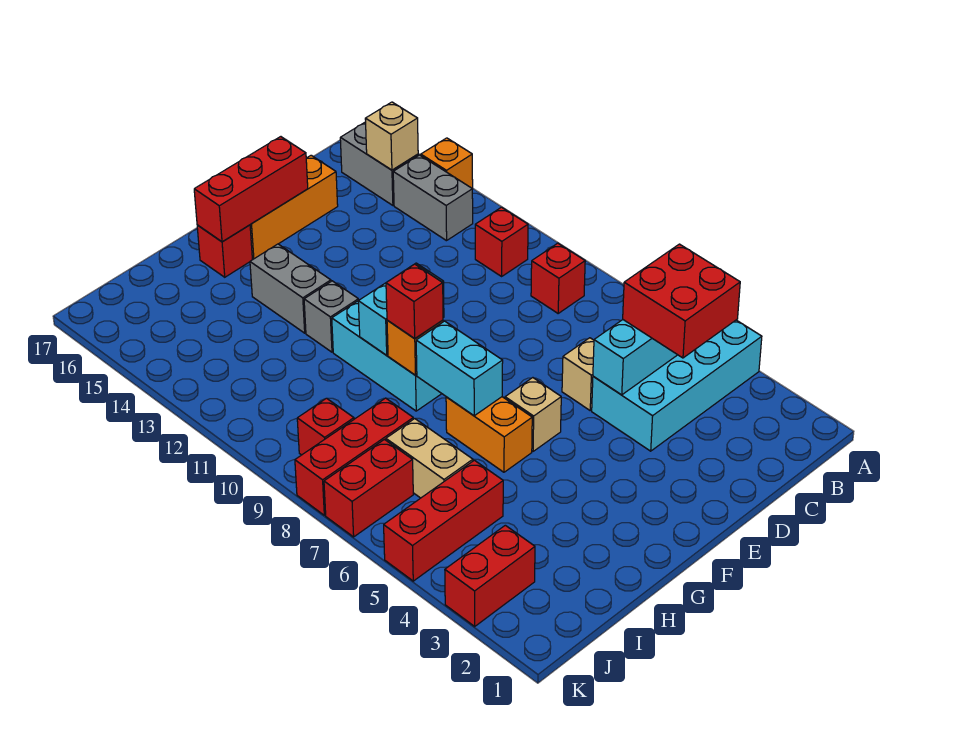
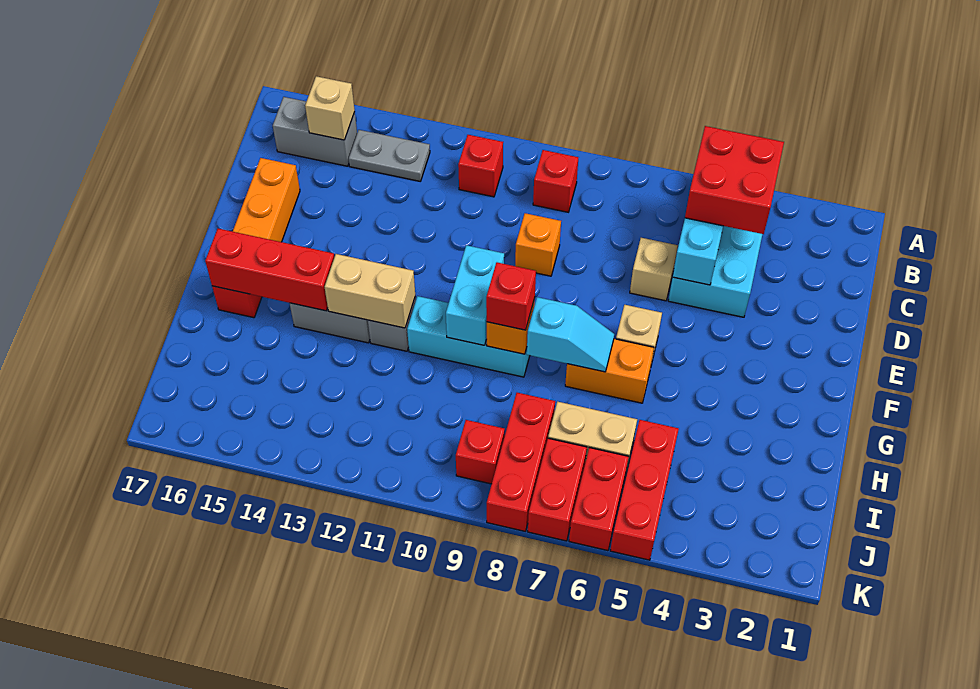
orange brick A14 level 1 -> orange brick D9 level 1
grey brick B13:B14 level 1 -> grey plate B13:B14 level 1
red brick E16:G16 level 2 -> red brick G14:G16 level 2
cyan brick G7:G8 level 2 -> cyan slope G7:G8 level 2 top 8
none -> tan brick G12:G13 level 2
red brick J3:K3 level 1 -> red brick J6:K6 level 1

